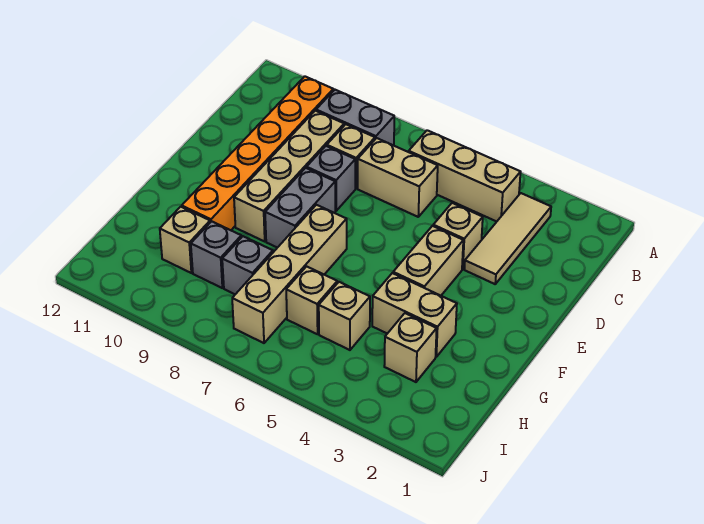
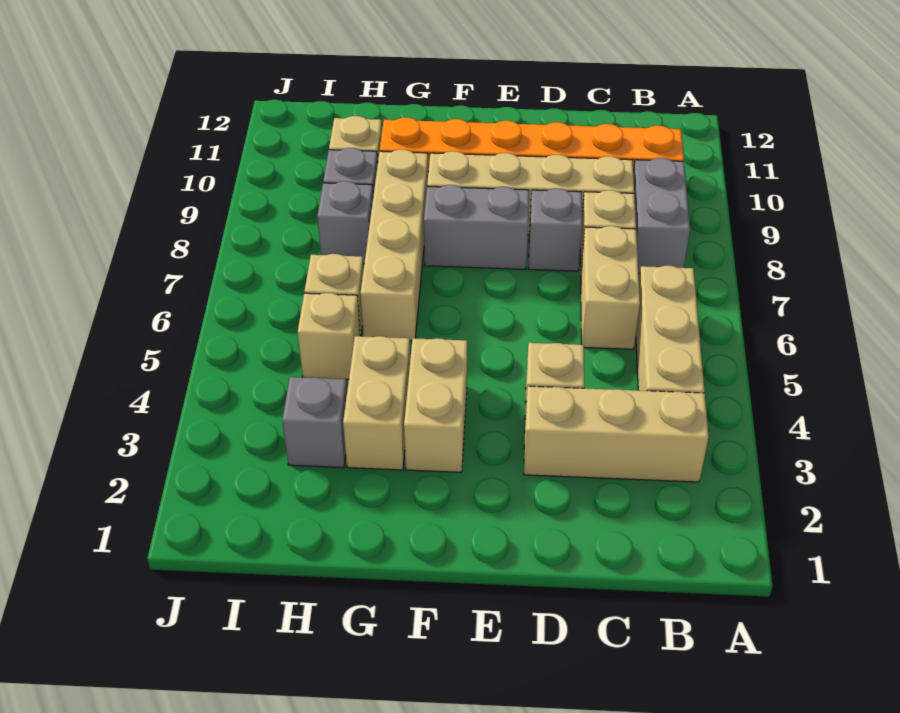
tan tile B3:D3 level 1 -> tan brick B3:D3 level 1
tan brick E4:F4 level 1 -> tan brick F3:F4 level 1
tan brick F7:I7 level 1 -> tan brick G6:G9 level 1
tan brick H3 level 1 -> grey brick H3 level 1

